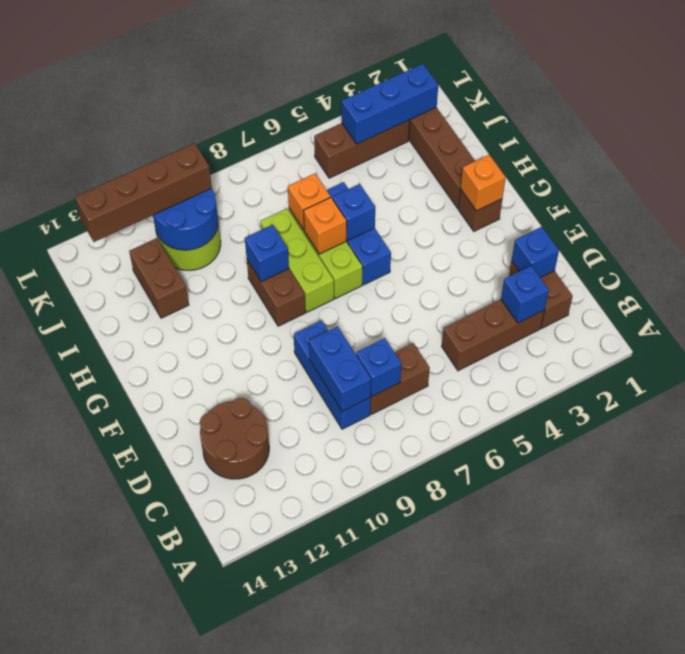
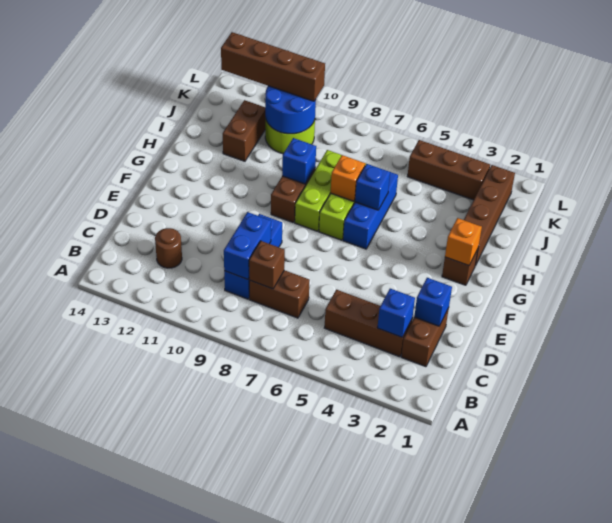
blue brick C8 level 2 -> brown brick C8 level 2
brown round brick C12:D13 level 1 -> brown round brick C12 level 1
orange brick I7 level 2 -> none
blue brick K2:K4 level 2 -> none

